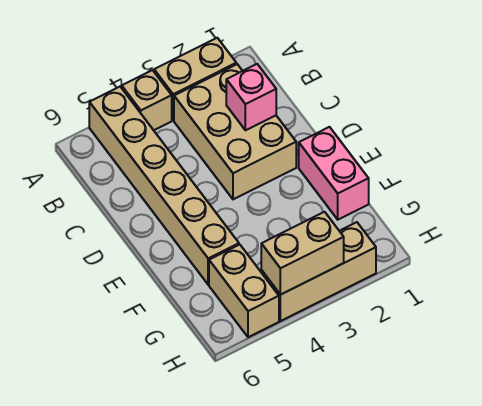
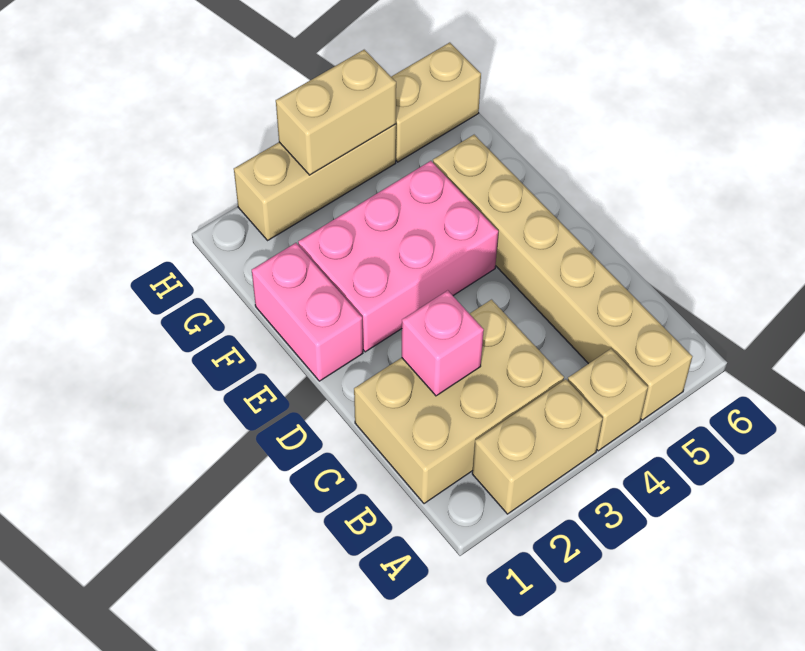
tan brick B2:D3 level 1 -> tan brick B1:C3 level 1
none -> pink brick E2:F4 level 1
tan brick G5:H5 level 1 -> tan brick H5:H6 level 1

